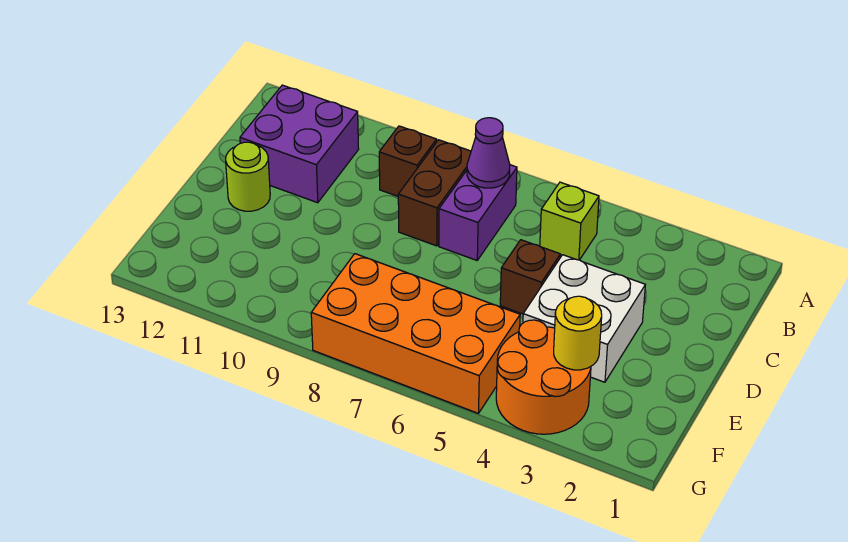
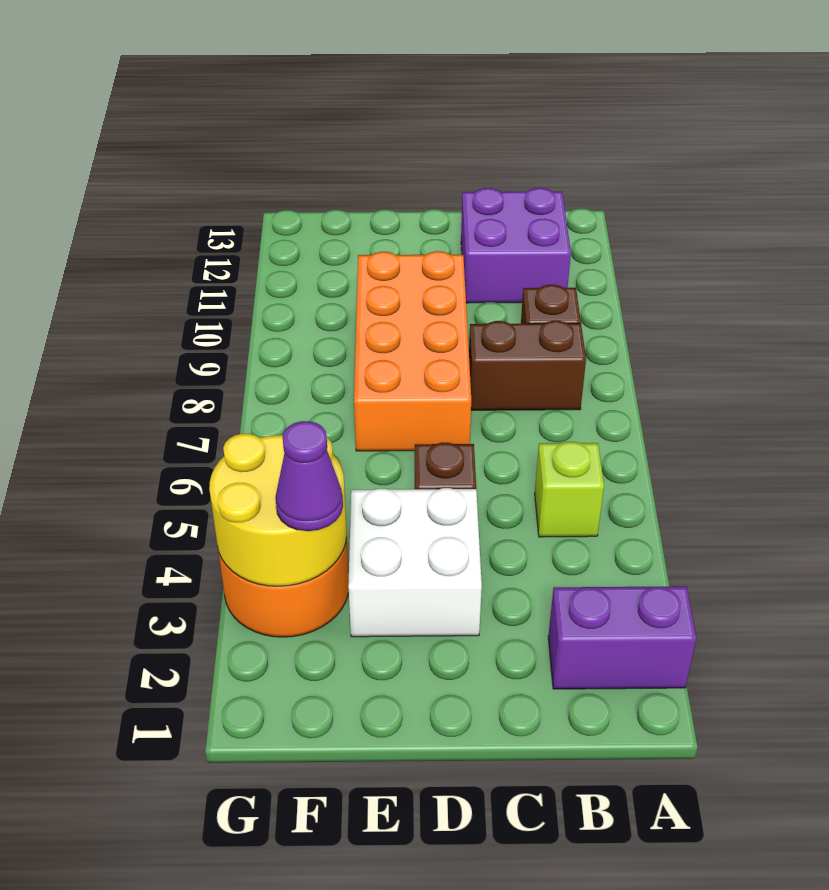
purple brick B7:C7 level 1 -> purple brick A2:B2 level 1
purple cone B7 level 2 -> purple cone F3 level 3
lime round brick D12 level 1 -> none
yellow round brick F3 level 2 -> yellow round brick F3:G4 level 2
orange brick F5:G8 level 1 -> orange brick D7:E10 level 1

